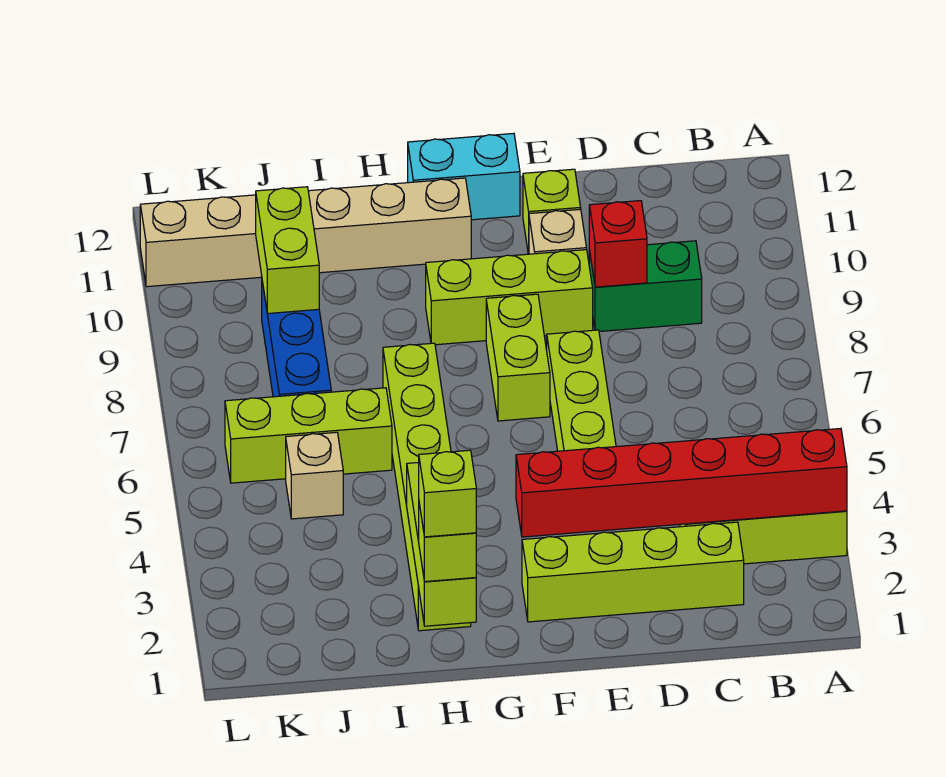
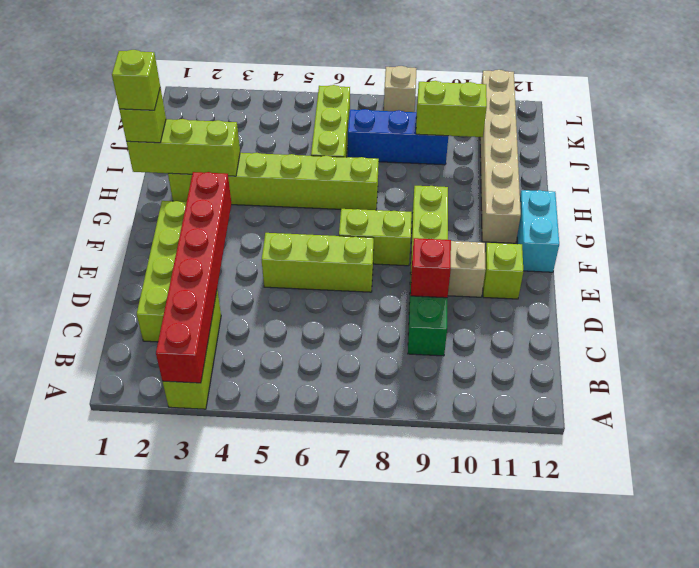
tan brick J5 level 1 -> tan brick L8 level 1

